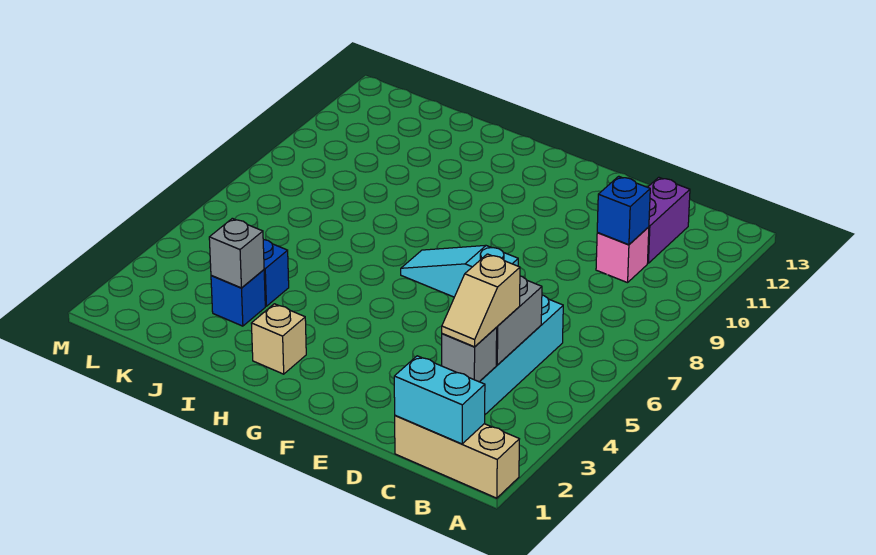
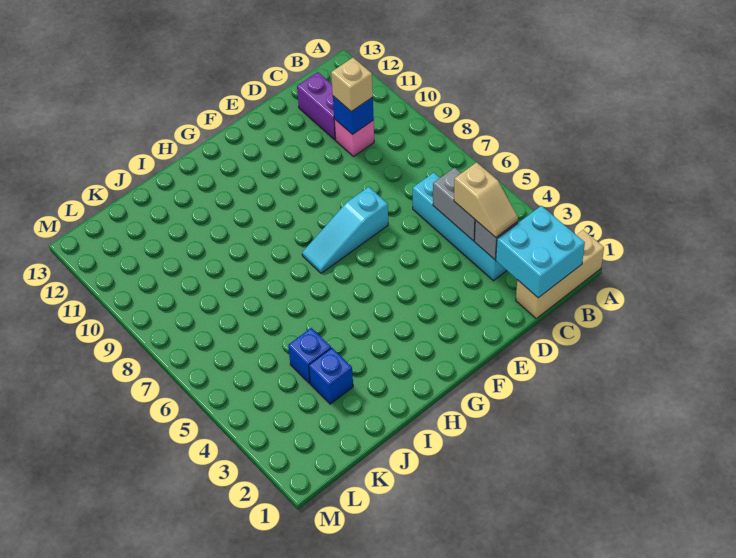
cyan brick B1:C1 level 2 -> cyan brick B1:C2 level 2
tan brick H2 level 1 -> tan brick C10 level 3
grey brick J3 level 2 -> none

